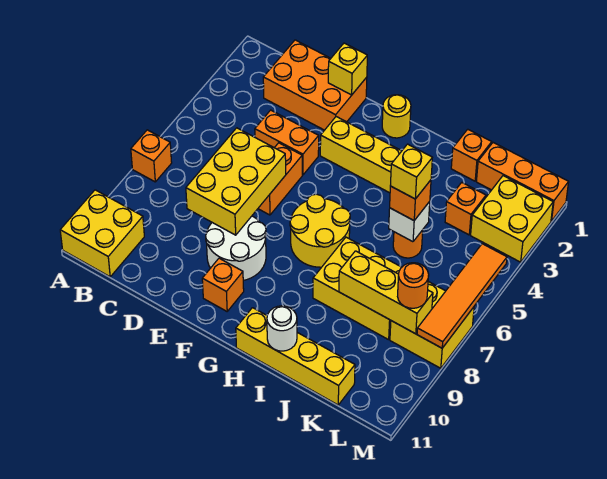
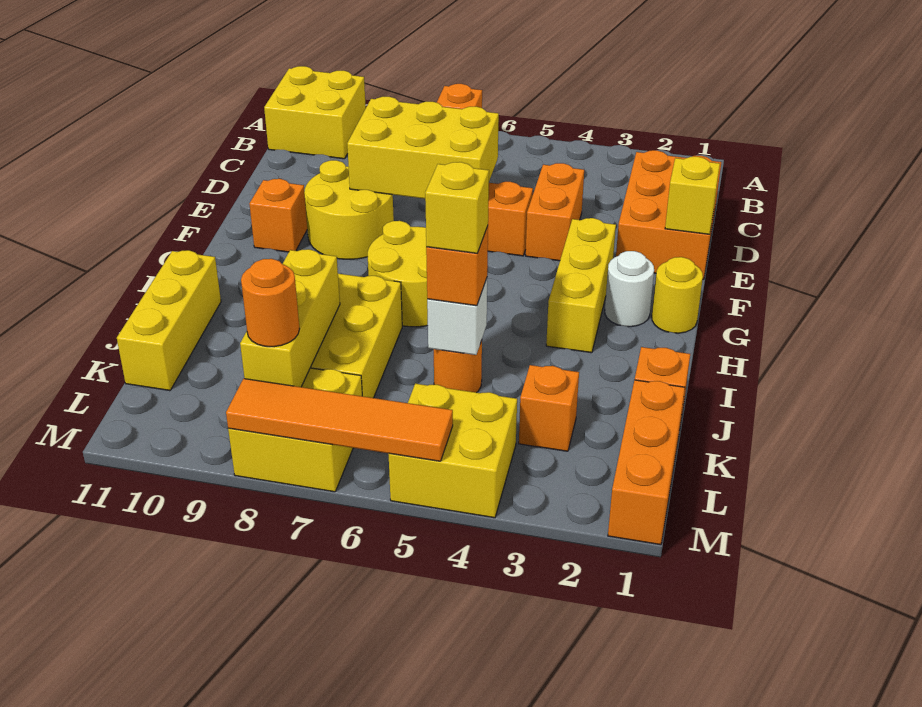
white round brick E8:F9 level 1 -> yellow round brick E8:F9 level 1
yellow brick H11:K11 level 1 -> yellow brick I11:K11 level 1
white round brick I11 level 2 -> white round brick G2 level 1
yellow brick L2:M3 level 1 -> yellow brick L4:M5 level 1

